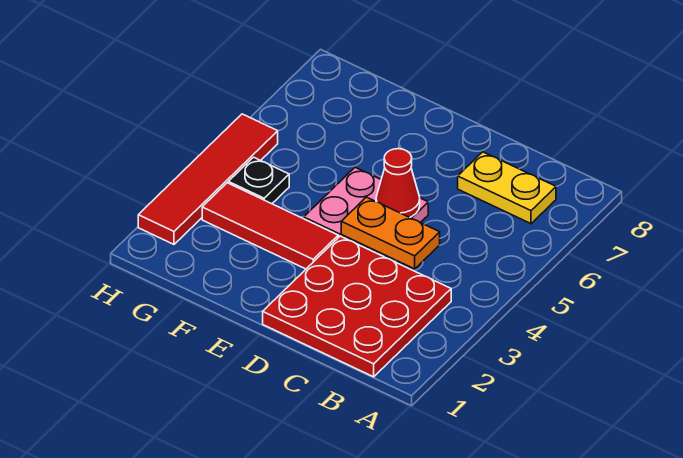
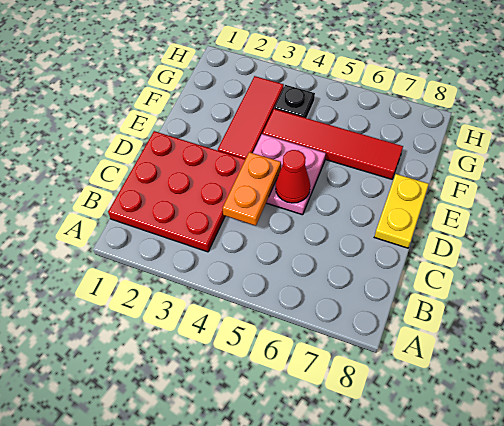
yellow plate B7:C7 level 1 -> yellow plate D8:E8 level 1
red tile H2:H5 level 1 -> red tile F4:F7 level 1

